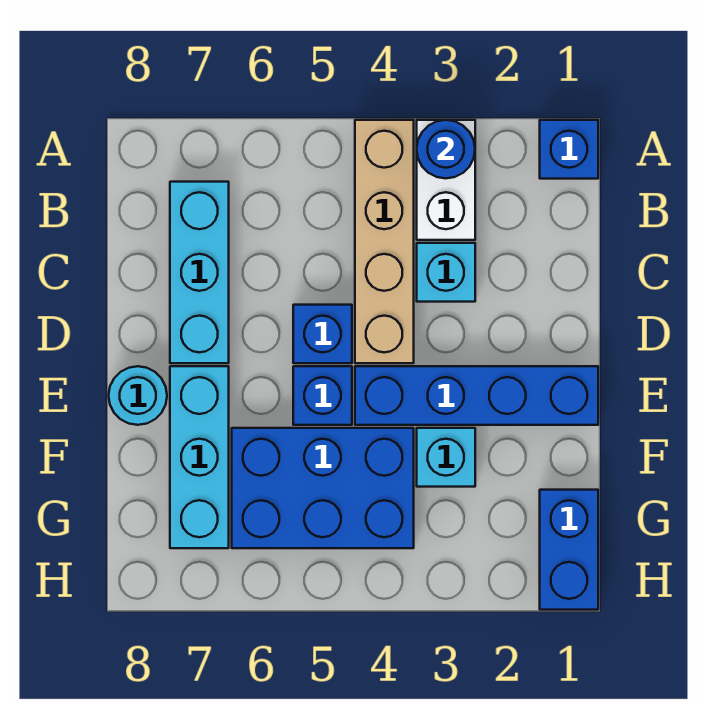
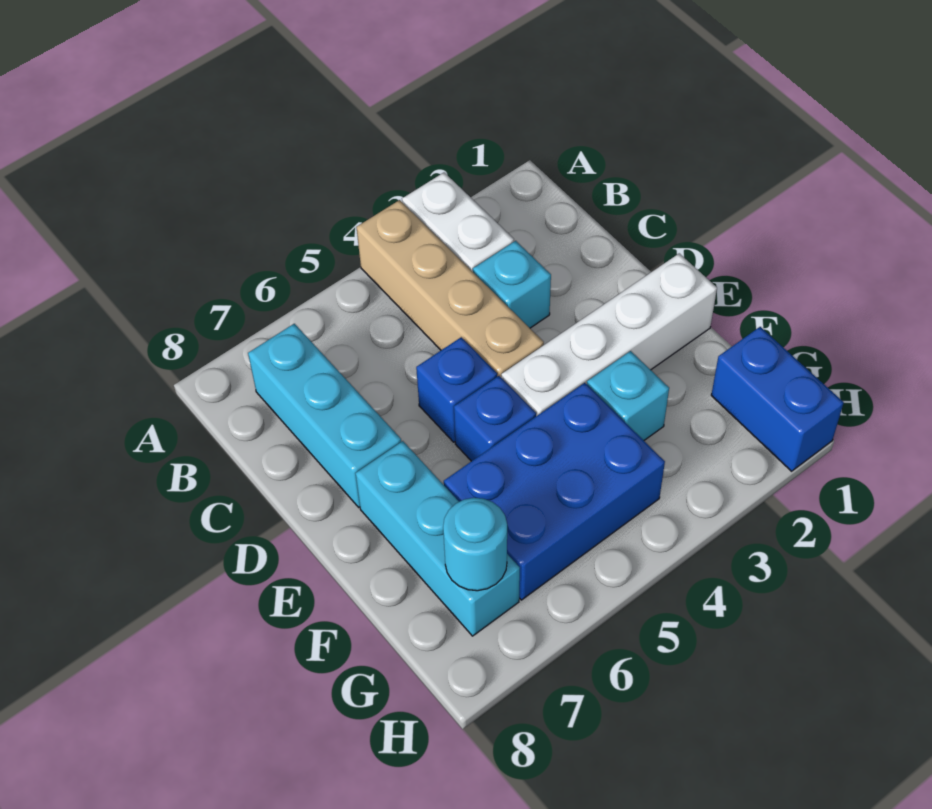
blue brick A1 level 1 -> none
blue round brick A3 level 2 -> none
blue brick E1:E4 level 1 -> white brick E1:E4 level 1
cyan round brick E8 level 1 -> cyan round brick G7 level 2

